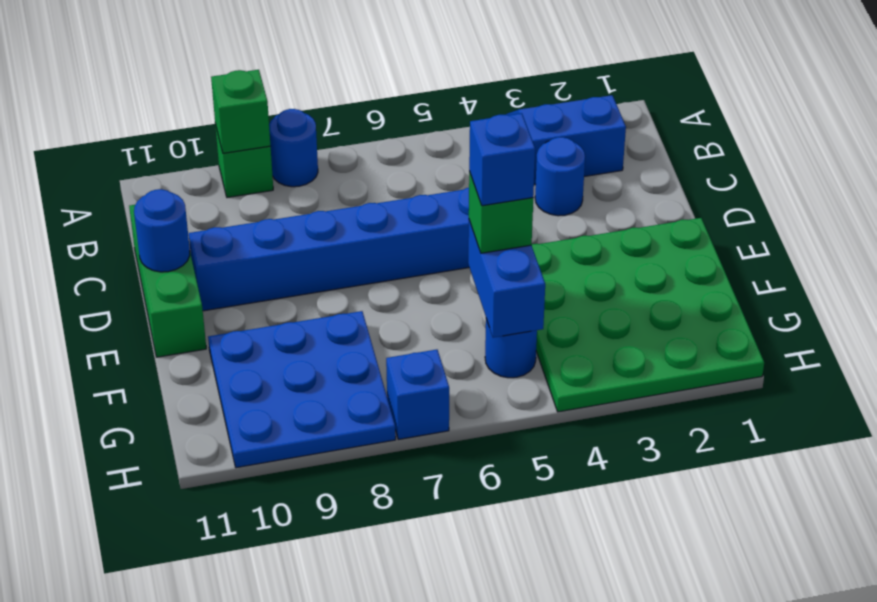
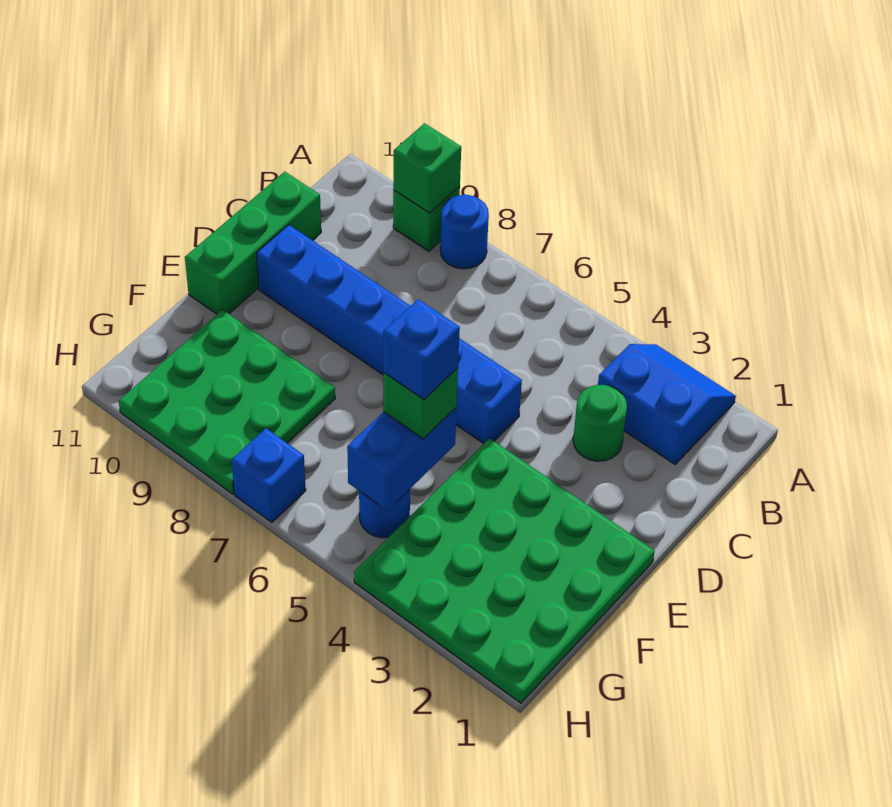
blue round brick C3 level 1 -> green round brick C3 level 1
blue round brick D11 level 2 -> none
blue plate F8:H10 level 1 -> green plate F8:H10 level 1

